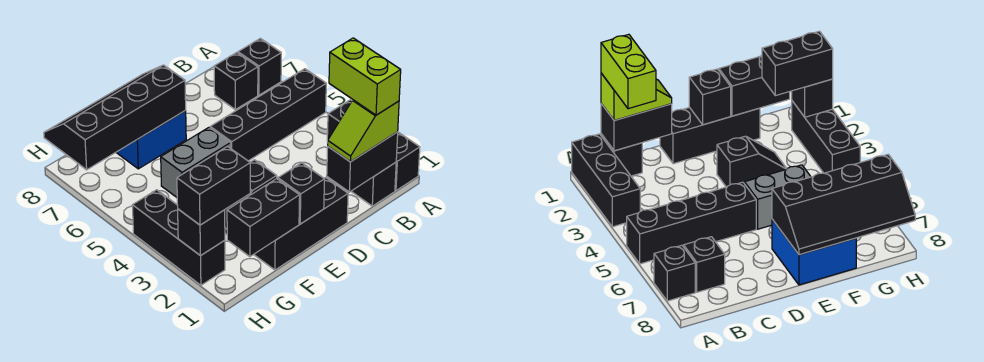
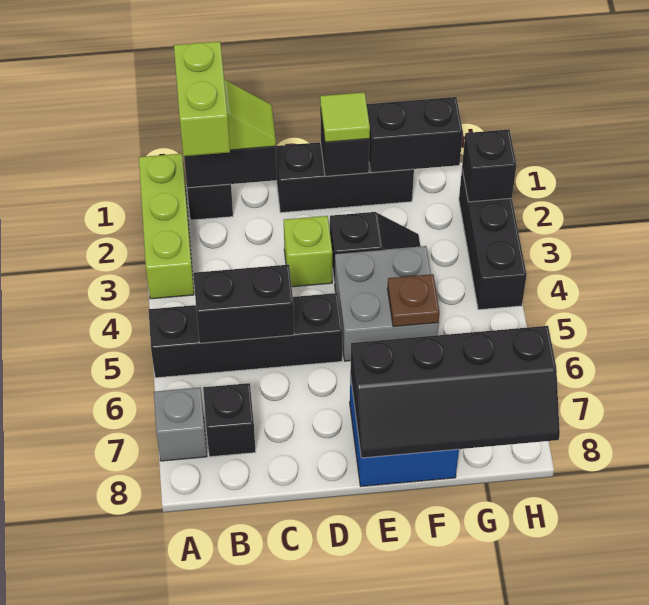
black brick A1:A3 level 1 -> lime brick A1:A3 level 1
black brick A7 level 1 -> grey brick A7 level 1
none -> lime brick D3 level 1
none -> lime tile E1 level 3
grey brick E5:F5 level 1 -> grey brick E4:F5 level 1
none -> brown plate F5 level 2
black brick G2:H2 level 3 -> black brick B5:C5 level 2

